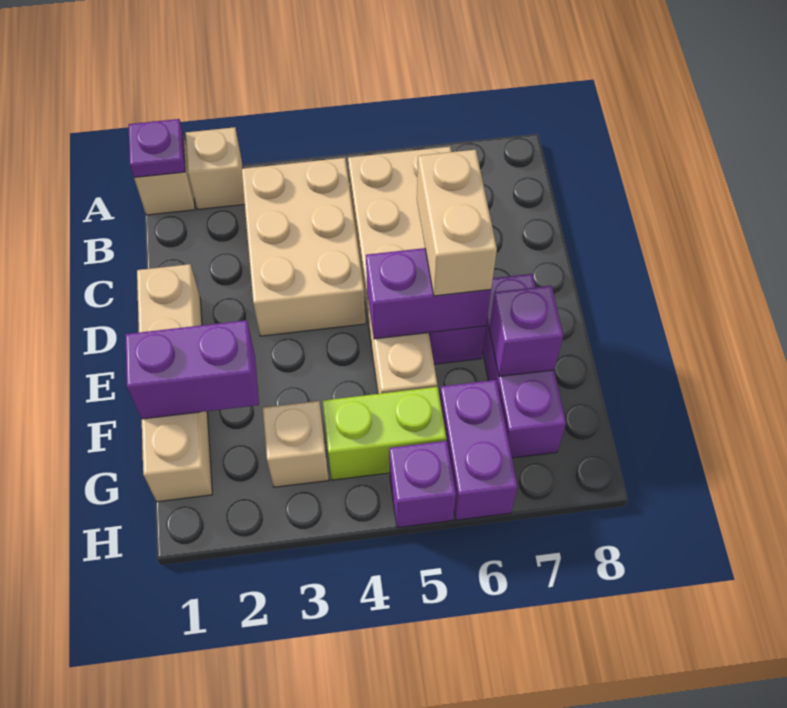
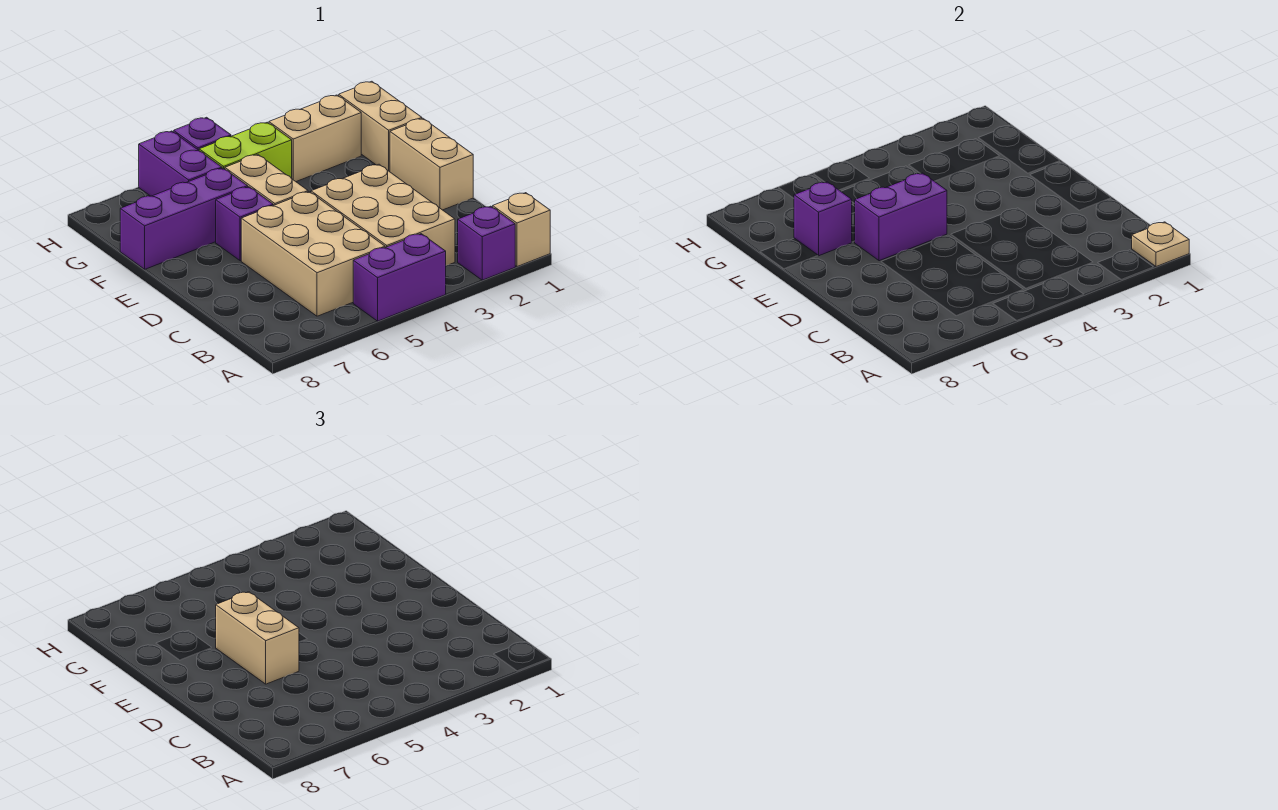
purple plate A1 level 2 -> tan plate A1 level 2
tan brick A2 level 1 -> purple brick A2 level 1
purple brick E7:G7 level 1 -> purple brick F6:F8 level 1
purple brick F1:F2 level 2 -> purple brick A4:A5 level 1
tan brick G3 level 1 -> tan brick G2:G3 level 1

